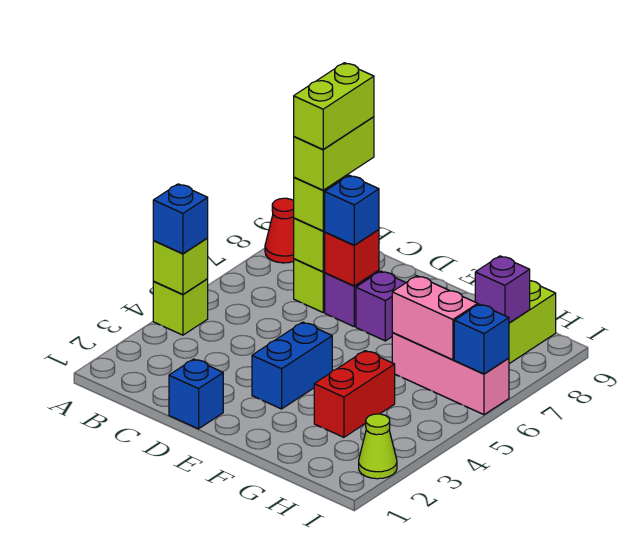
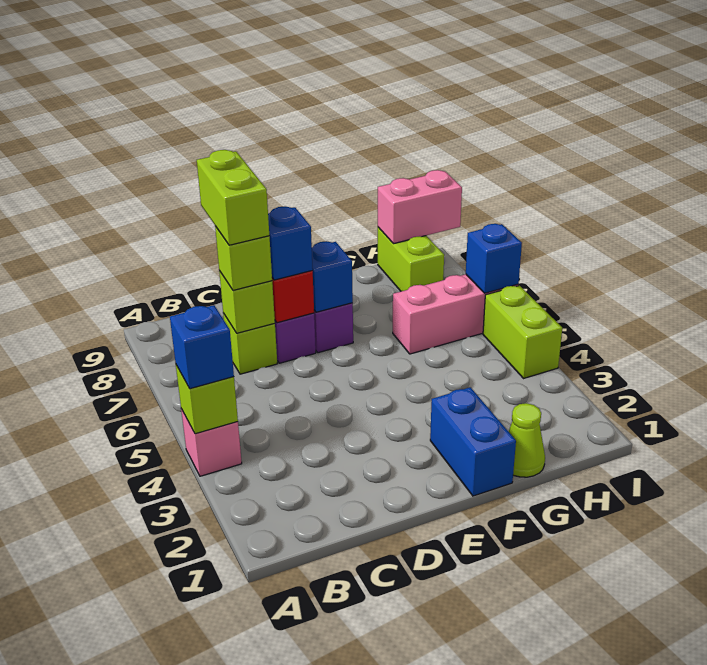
lime brick A4 level 1 -> pink brick A4 level 1
red cone A8 level 1 -> none
lime brick C7:C8 level 5 -> lime brick I4:I5 level 1
blue brick D1 level 1 -> blue brick E7 level 2
blue brick E3:E4 level 1 -> blue brick F1:F2 level 1
red brick G3:G4 level 1 -> none
pink brick G6:H6 level 2 -> pink brick H9:I9 level 2
purple brick H8 level 2 -> none
lime cone I2 level 1 -> lime cone G1 level 1

